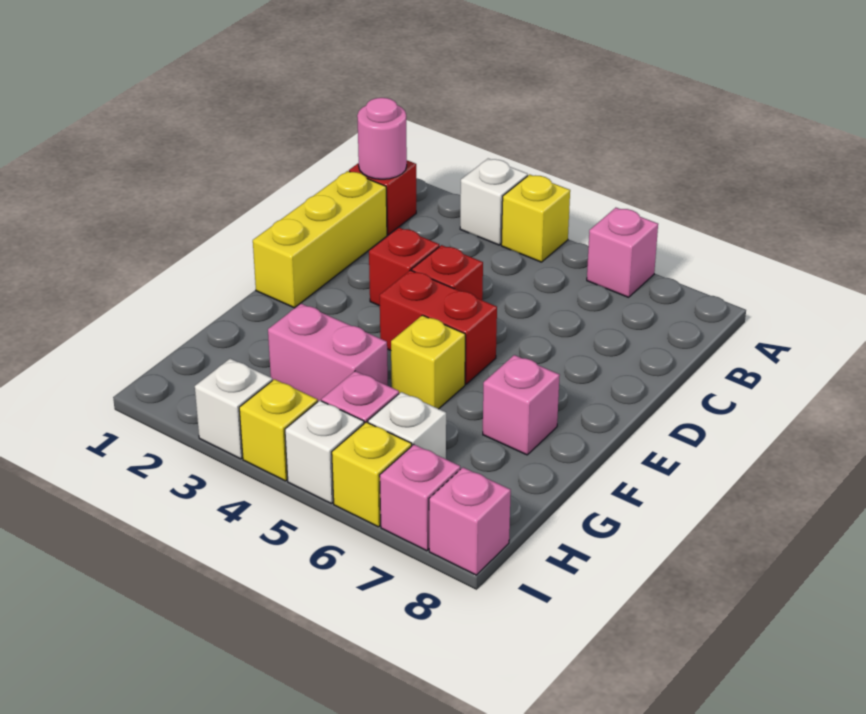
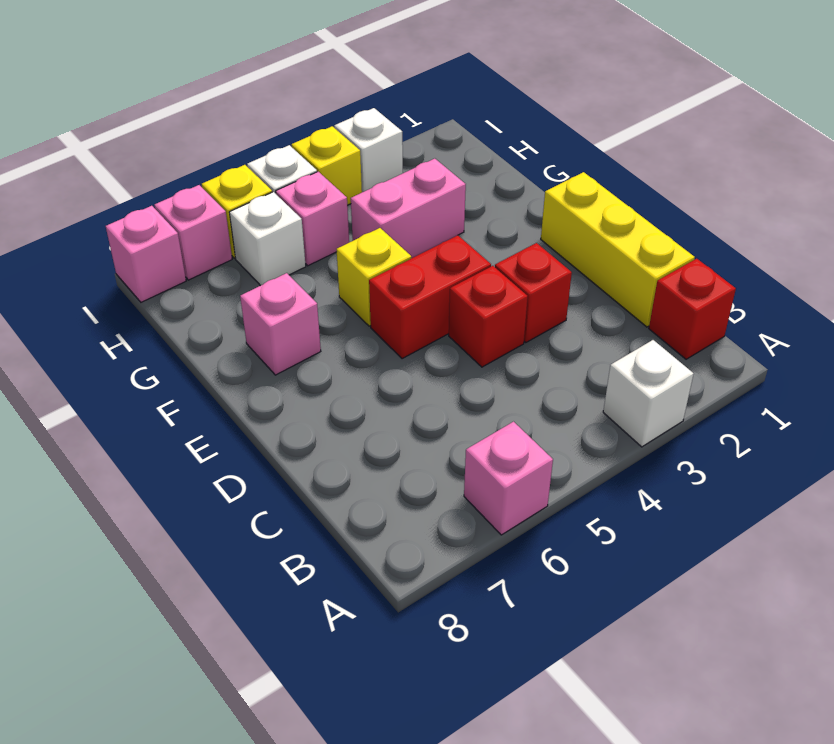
yellow brick A4 level 1 -> none
pink round brick B1 level 2 -> none

